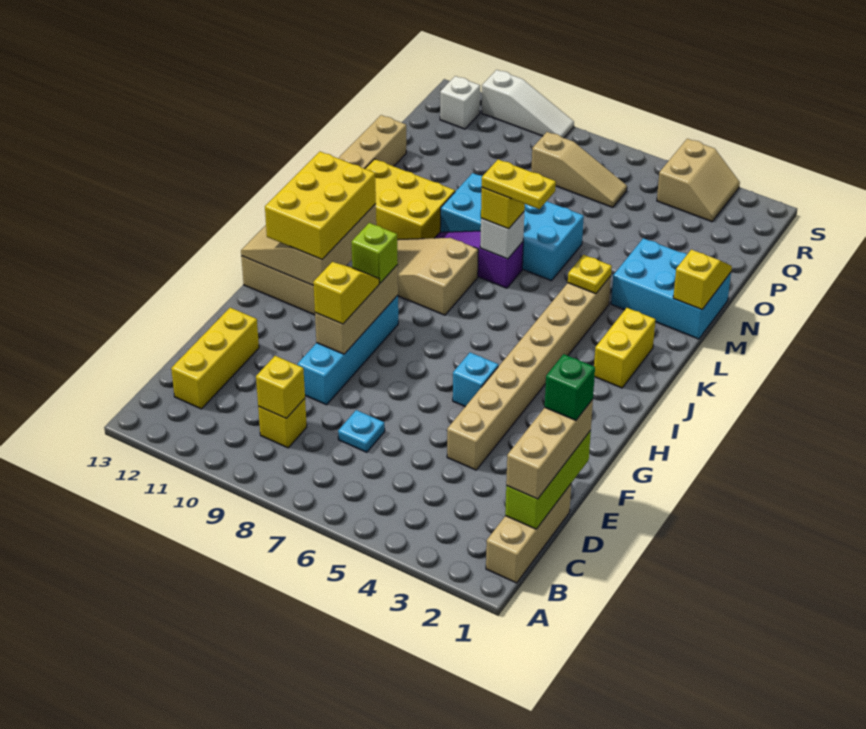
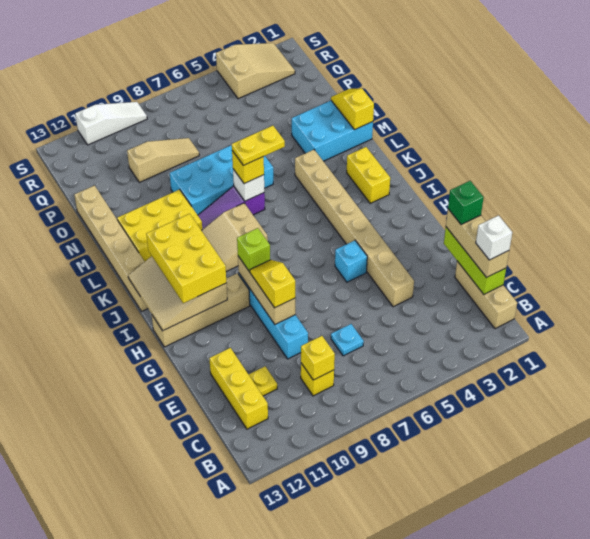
yellow plate L4 level 2 -> yellow plate D11 level 1
tan slope Q6:Q8 level 1 top 8 -> tan slope P8:P10 level 1 top 10
tan slope R3:S4 level 1 top 4 -> tan slope R2:S4 level 1 top 4
white brick R12 level 1 -> white brick C1 level 4

